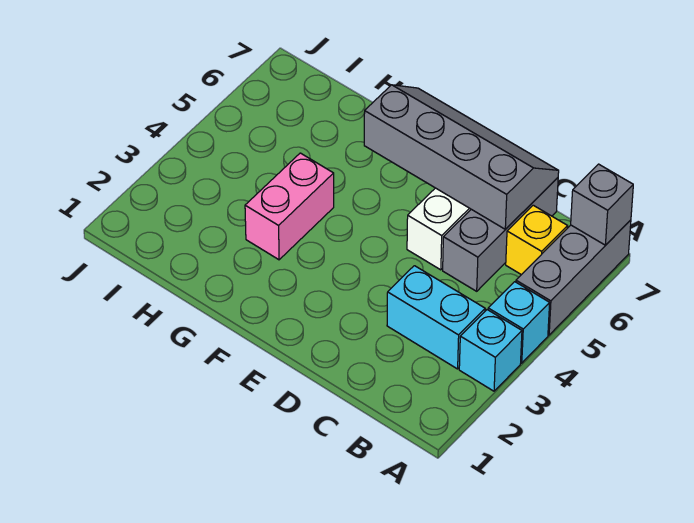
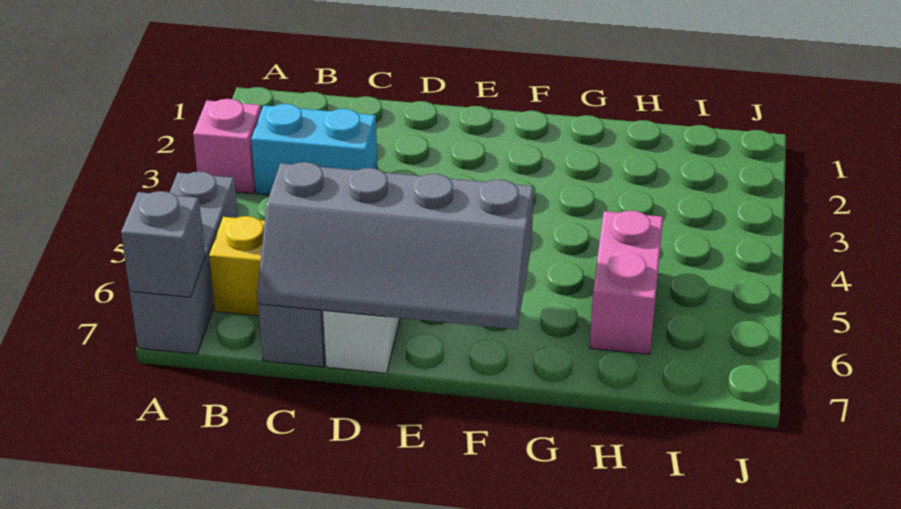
cyan brick A3 level 1 -> pink brick A3 level 1
cyan brick A4 level 1 -> none
pink brick G3:G4 level 1 -> pink brick H5:H6 level 1

